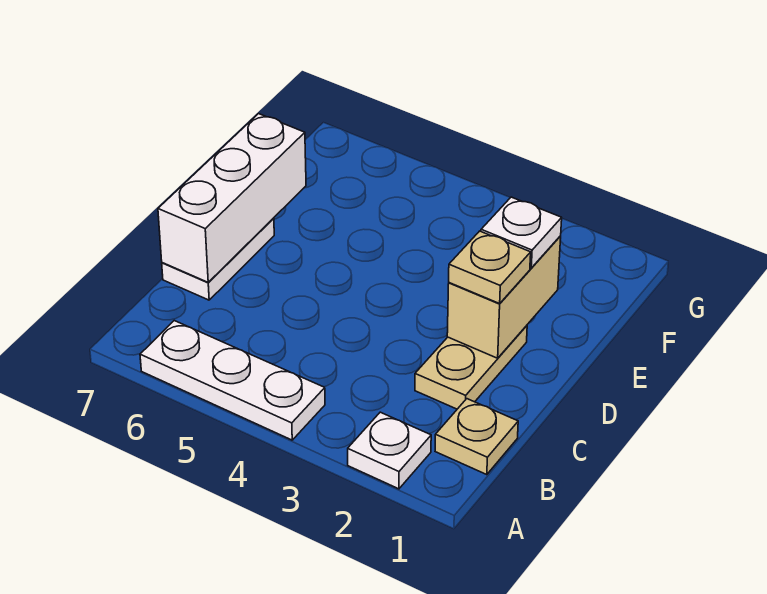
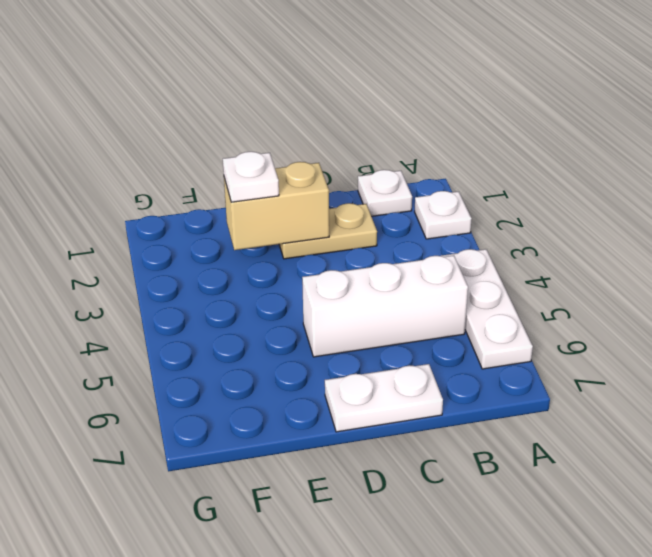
tan plate B1 level 1 -> white plate B1 level 1
white brick C7:E7 level 2 -> white brick B5:D5 level 1
tan plate D2 level 3 -> none

